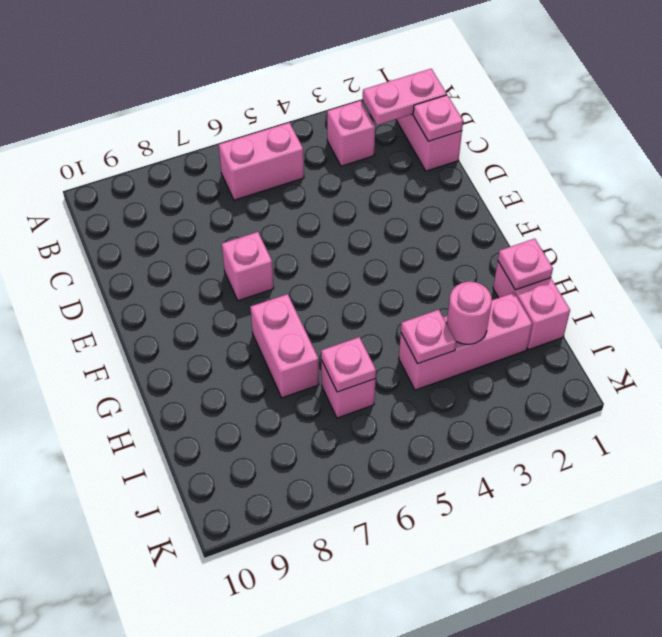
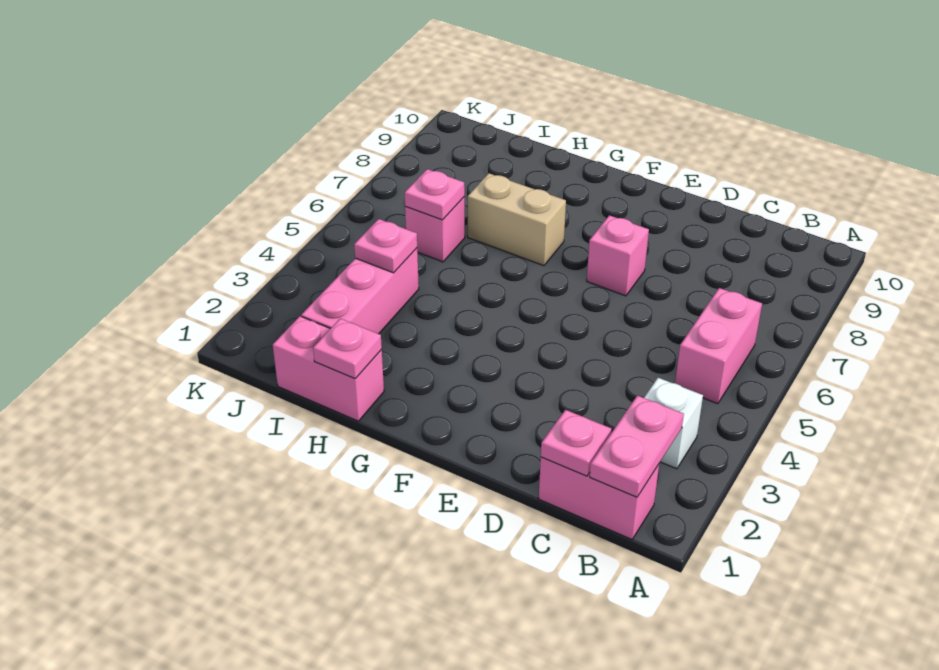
pink brick B3 level 1 -> white brick B3 level 1
pink brick G7:H7 level 1 -> tan brick G7:H7 level 1
pink round brick I3 level 2 -> none

